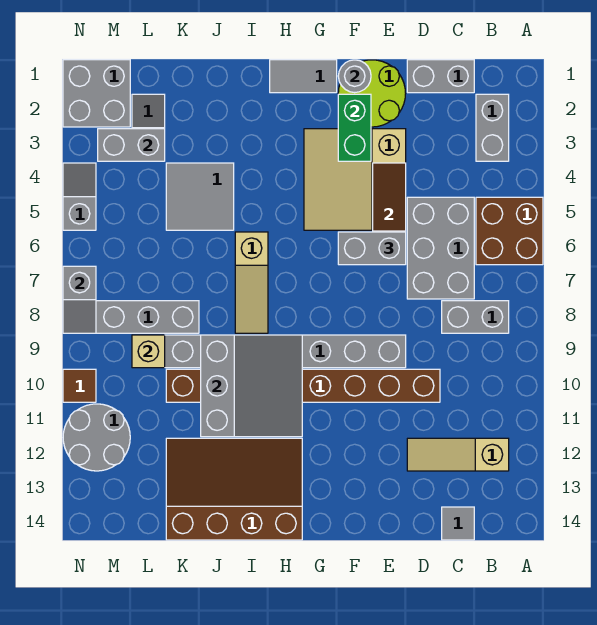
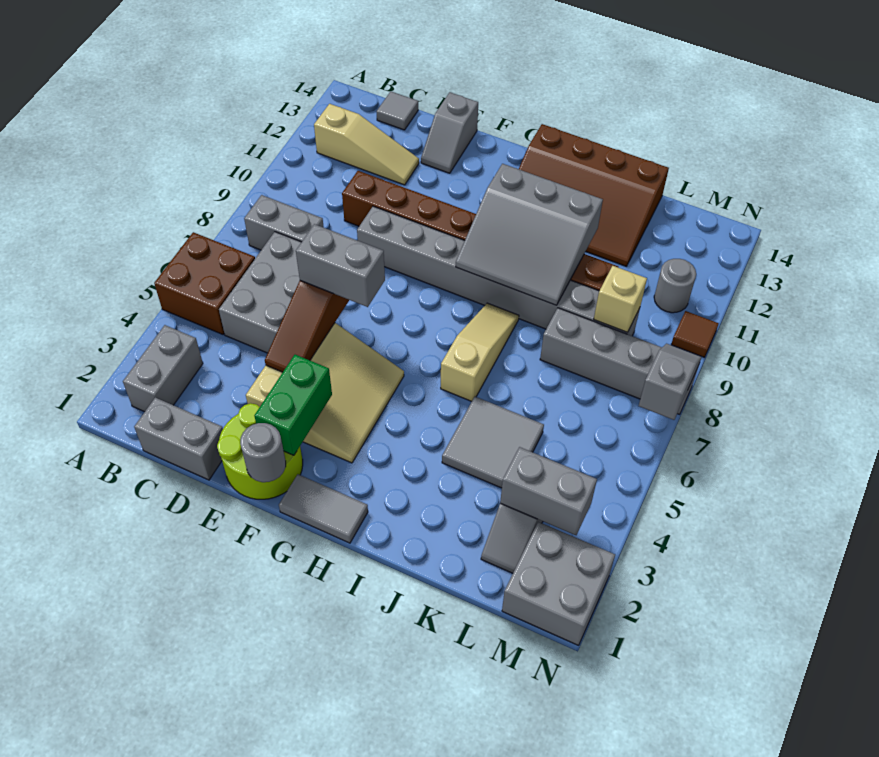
grey slope H9:J11 level 2 top J -> grey slope H9:J11 level 2 top 11
grey round brick M11:N12 level 1 -> grey round brick M11 level 1
grey slope N4:N5 level 1 top 5 -> grey slope E13:E14 level 1 top 14

